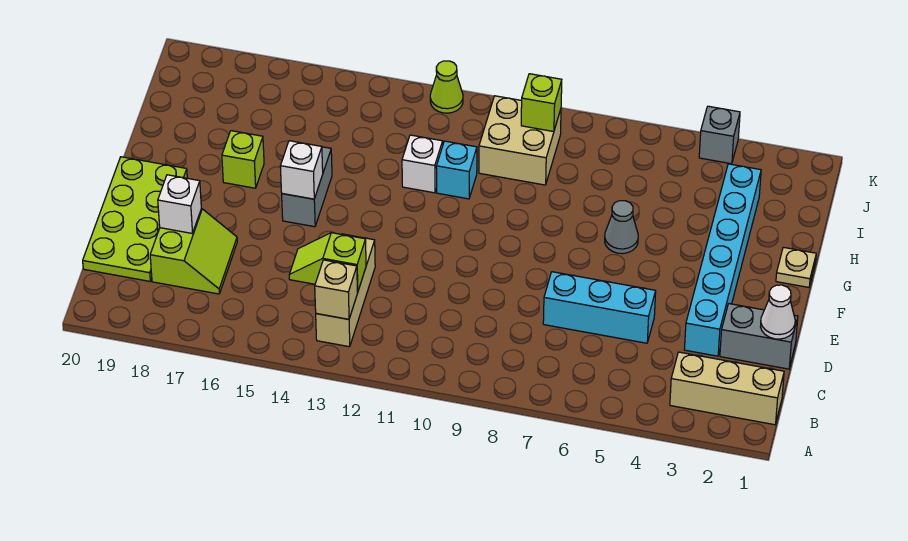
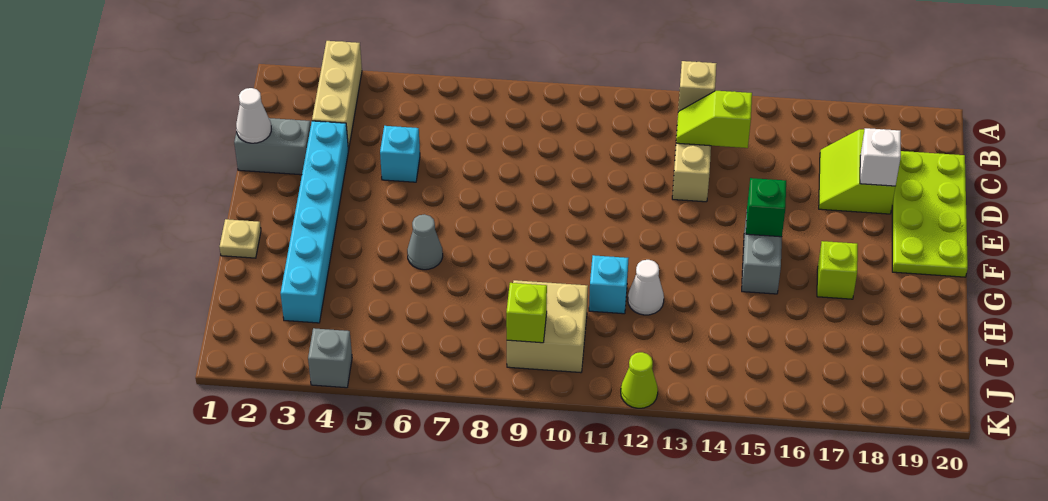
tan brick B1:B3 level 1 -> tan brick A3:C3 level 1
lime slope C13:C14 level 2 top 13 -> lime slope C13:C14 level 2 top 14
cyan brick D5:D7 level 1 -> cyan brick D5 level 1
white brick F15 level 2 -> green brick F15 level 2
white brick H12 level 1 -> white cone H12 level 1

